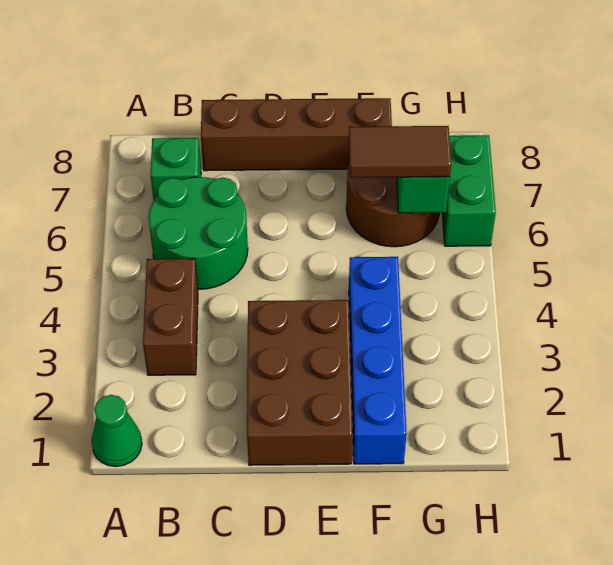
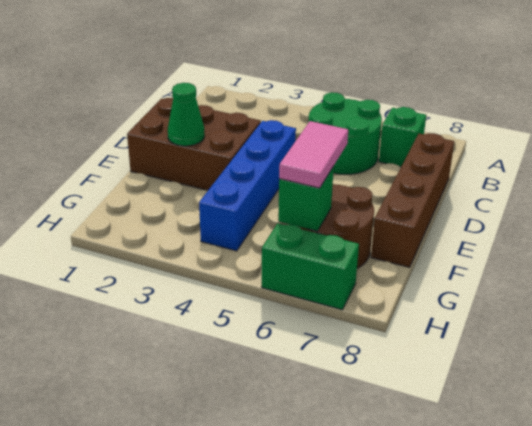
green cone A1 level 1 -> green cone E2 level 2
brown brick B3:B4 level 1 -> none
blue brick F1:F4 level 1 -> blue brick D4:G4 level 1
brown tile F6:G6 level 3 -> pink tile F6:G6 level 3

